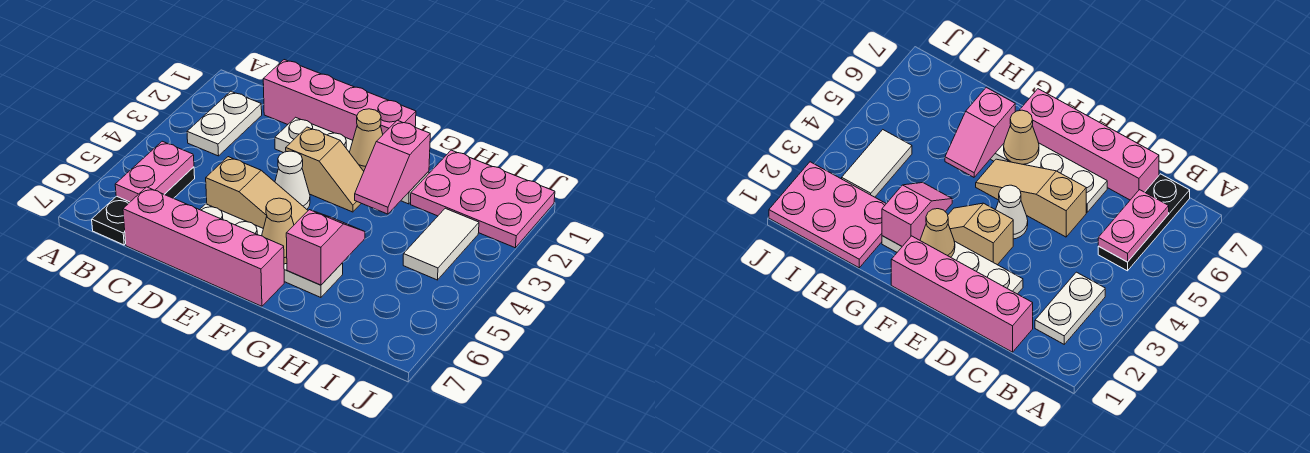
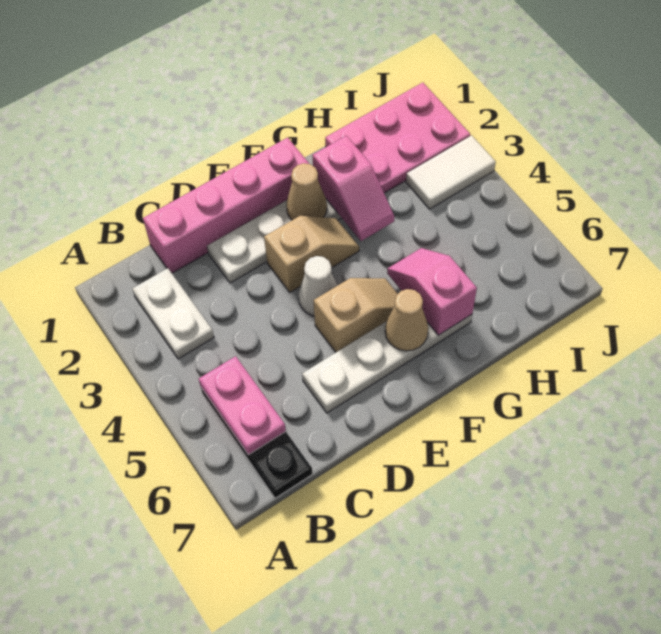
pink brick C7:F7 level 1 -> none
tan slope D5:F5 level 1 top D -> tan slope E5:F5 level 1 top E
white tile I3:I4 level 1 -> white tile I3:J3 level 1

